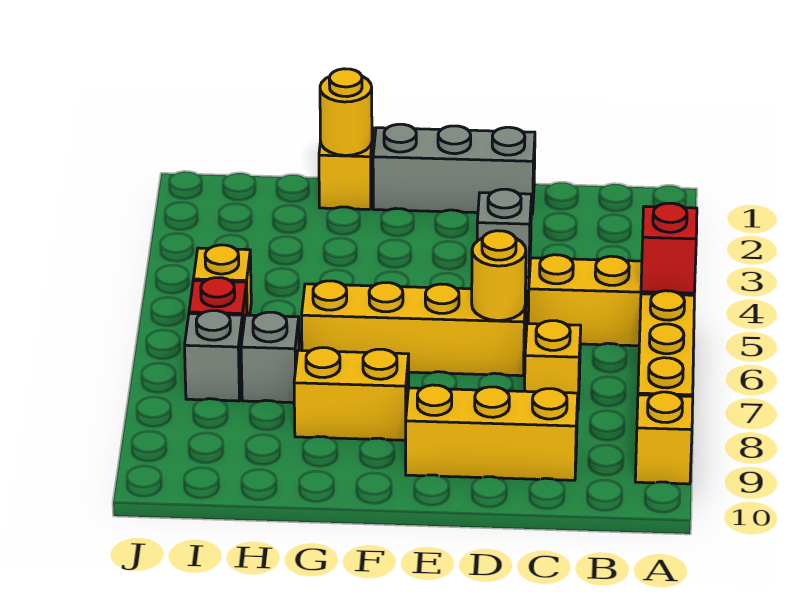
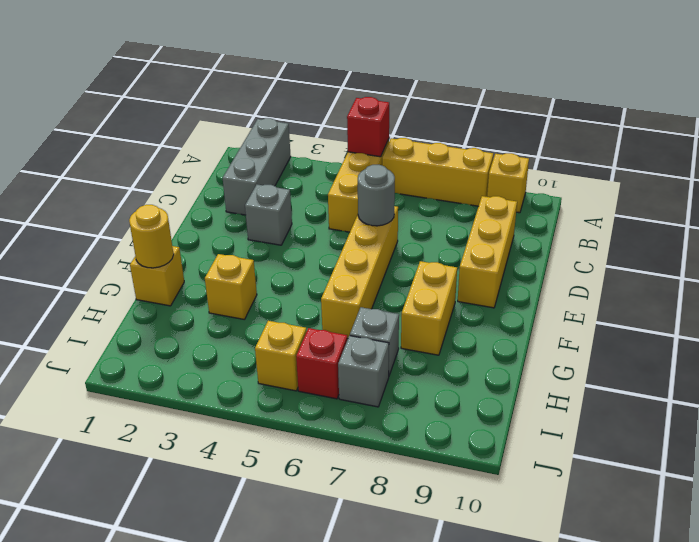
yellow brick C7 level 1 -> yellow brick G3 level 1
grey brick D1:F1 level 1 -> grey brick A2:C2 level 1
yellow round brick D6 level 2 -> grey round brick D6 level 2

